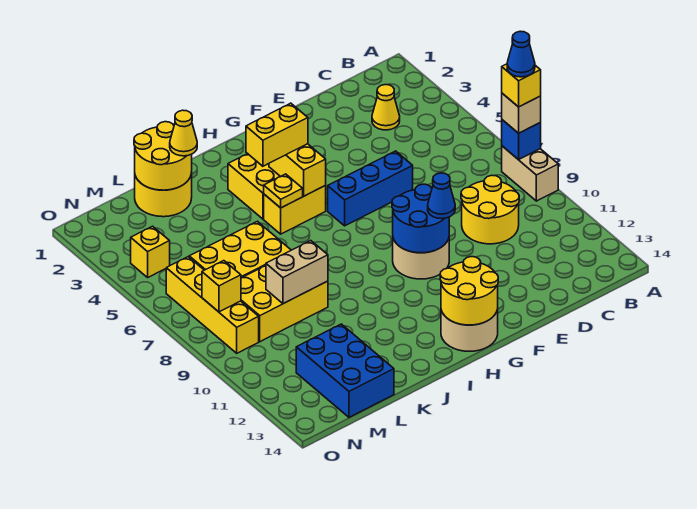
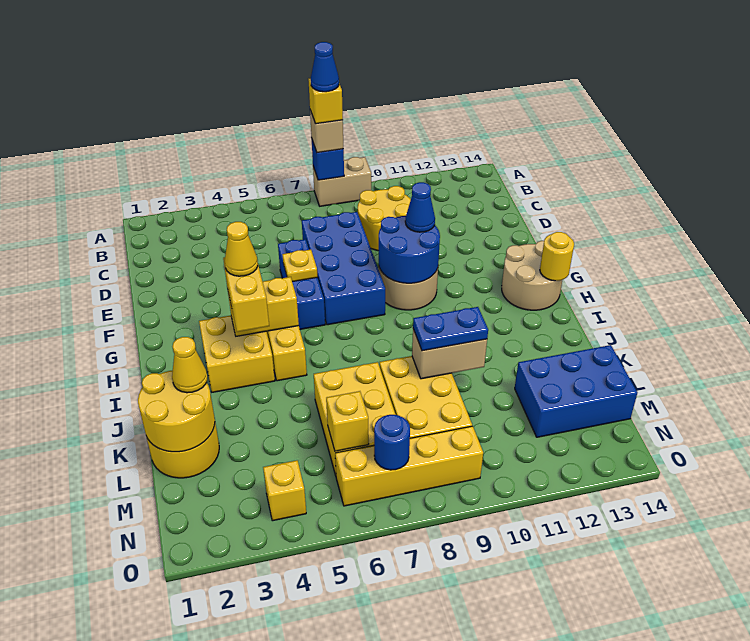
yellow cone C3 level 1 -> yellow cone H4 level 4
none -> blue brick D7:G8 level 1
yellow round brick G13:H14 level 2 -> yellow round brick H14 level 2
yellow plate I5 level 2 -> yellow plate F6 level 2
tan brick K9:L9 level 2 -> tan brick K9:K10 level 2
none -> blue plate K9:K10 level 3
none -> blue round brick N7 level 2
yellow brick N8 level 2 -> yellow brick M6 level 2

